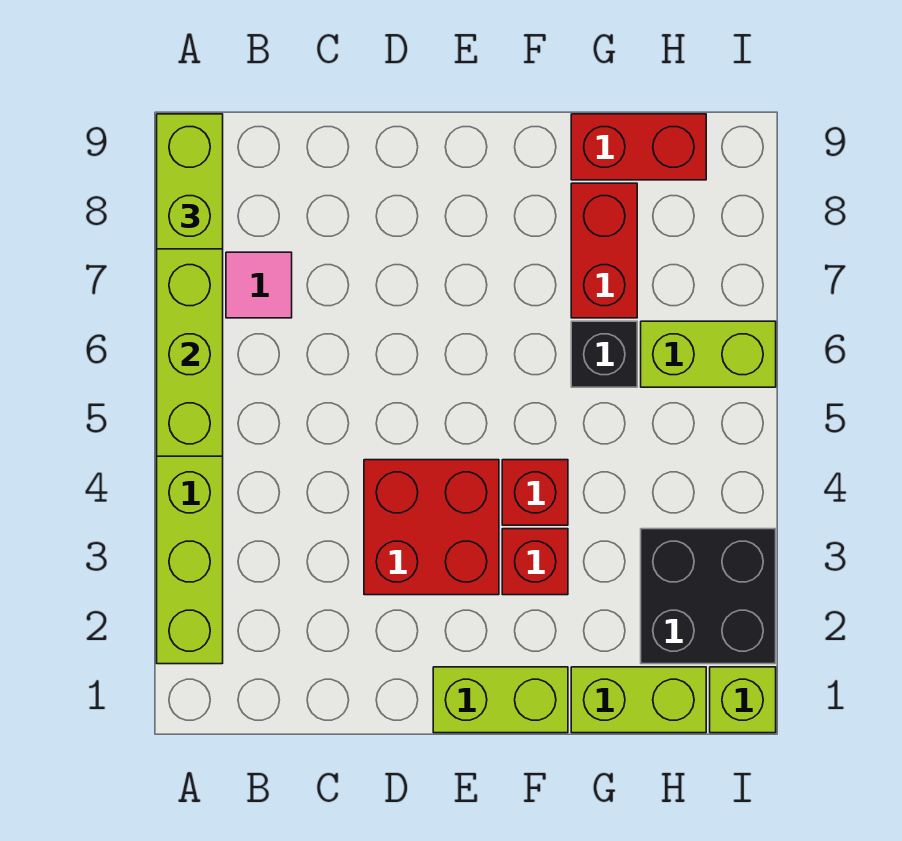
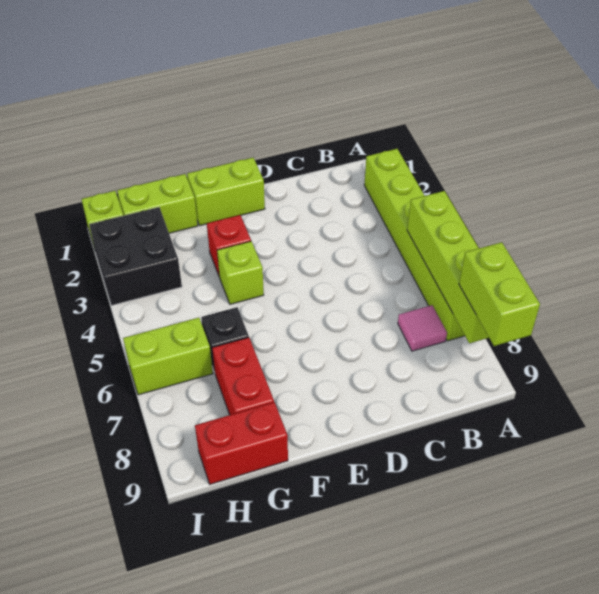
red brick D3:E4 level 1 -> none
red brick F4 level 1 -> lime brick F4 level 1

